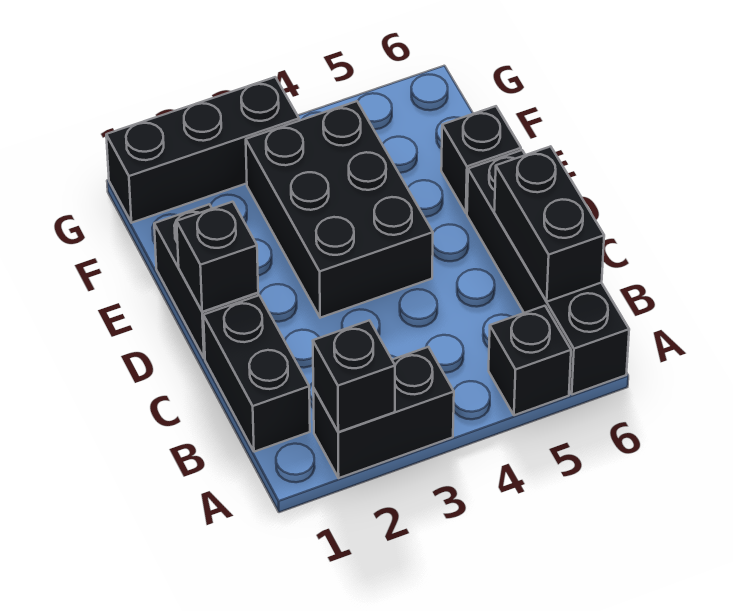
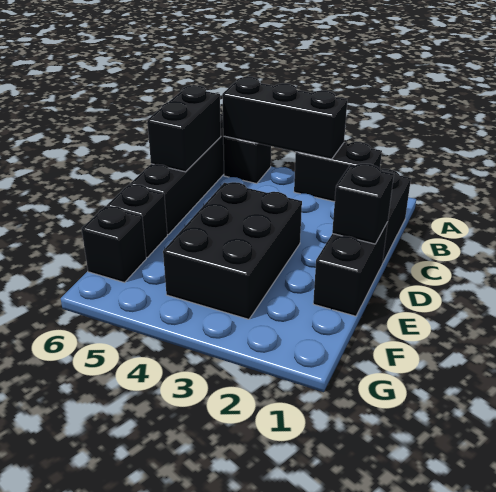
black brick A2 level 2 -> black brick F6 level 1
black brick G1:G3 level 1 -> black brick A3:A5 level 2

